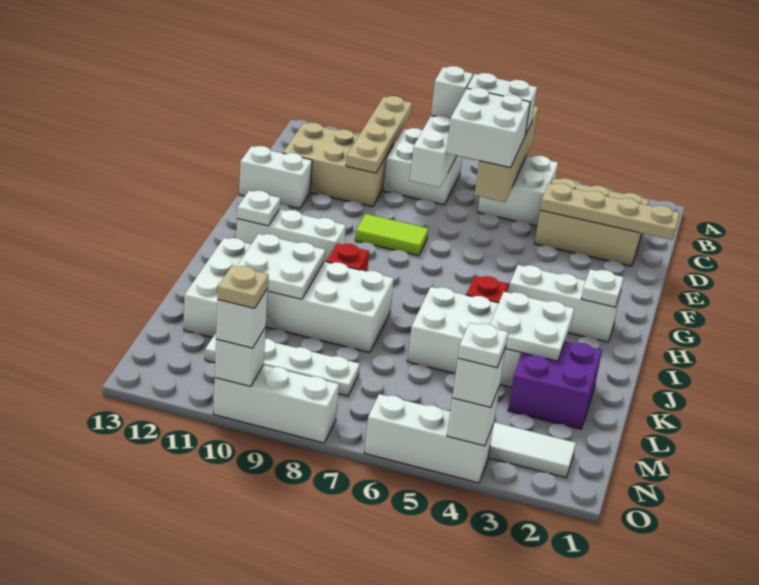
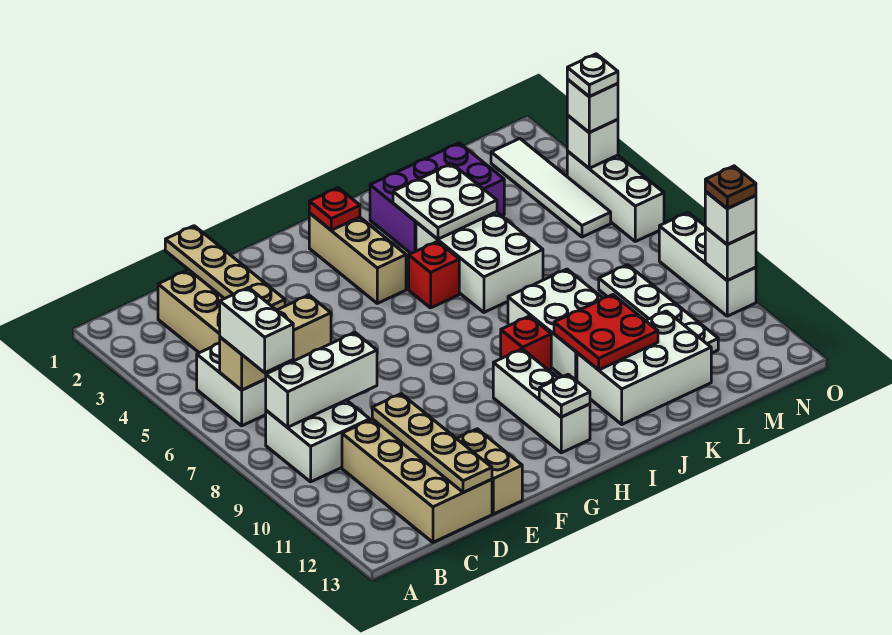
tan brick A6:D6 level 2 -> tan brick B6:D6 level 2
tan plate A10:D10 level 2 -> tan plate D10:D13 level 2
white brick B8 level 3 -> none
white brick C6:D7 level 3 -> none
tan brick C10:D12 level 1 -> tan brick C10:D13 level 1
white brick E12:E13 level 1 -> tan brick E12:E13 level 1
lime tile F8:F9 level 1 -> none
white brick H2:H4 level 1 -> tan brick H2:H4 level 1
white plate H2 level 2 -> red plate H2 level 2
white plate J10:K11 level 2 -> red plate J10:K11 level 2
purple brick K2:L3 level 1 -> purple brick J2:L3 level 1
tan plate O10 level 4 -> brown plate O10 level 4

